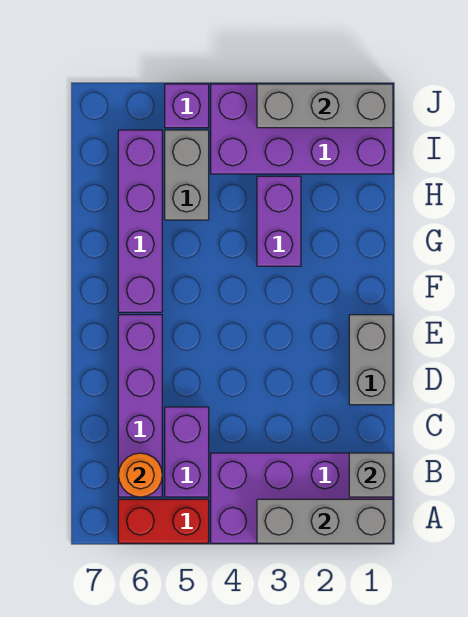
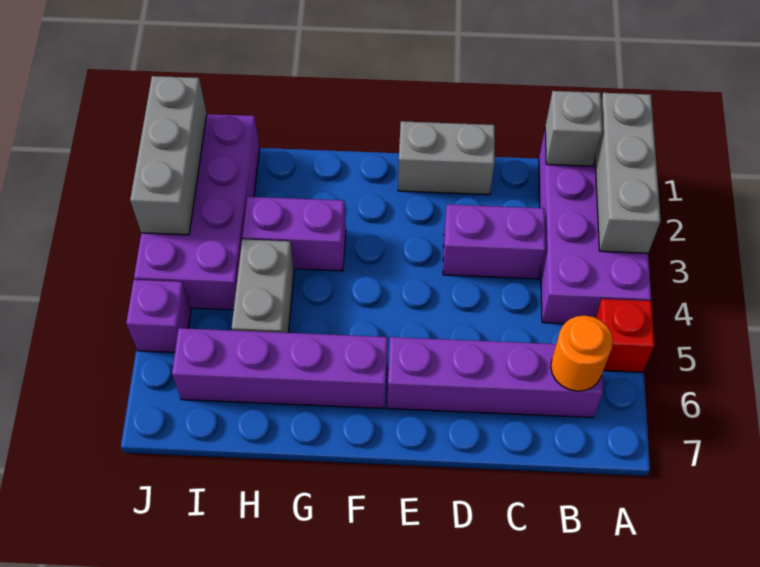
red brick A5:A6 level 1 -> red brick A5 level 1
purple brick B5:C5 level 1 -> purple brick C3:D3 level 1
grey brick H5:I5 level 1 -> grey brick H4:H5 level 1

